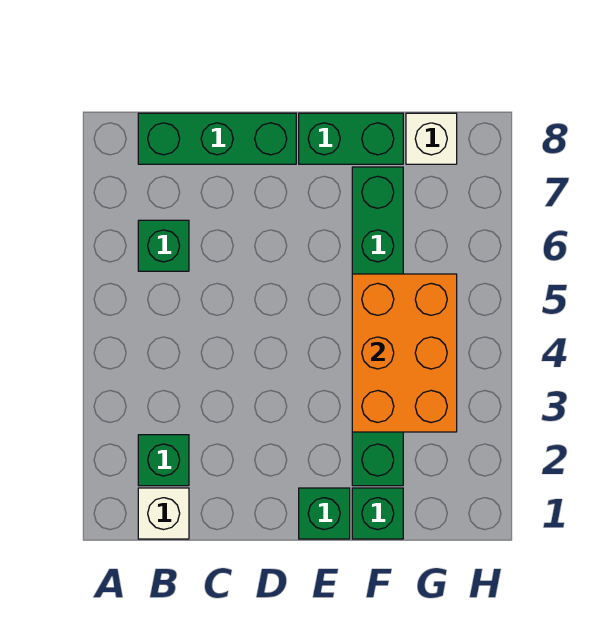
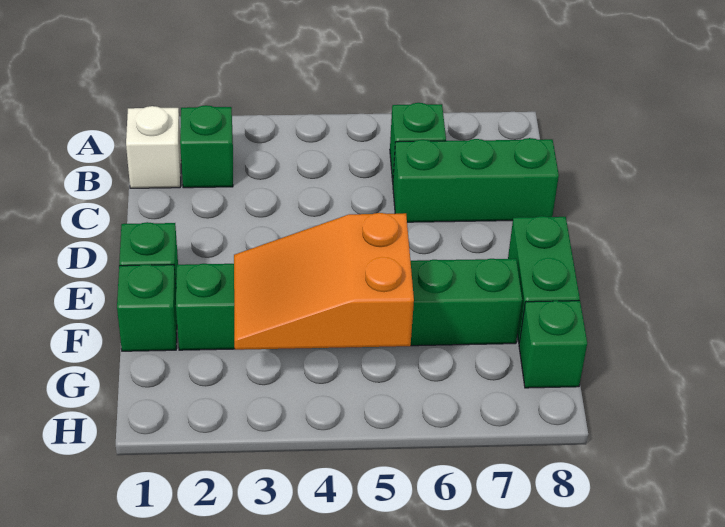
green brick B8:D8 level 1 -> green brick C6:C8 level 1
orange brick F3:G5 level 2 -> orange slope F3:G5 level 2 top 5
white brick G8 level 1 -> green brick G8 level 1

